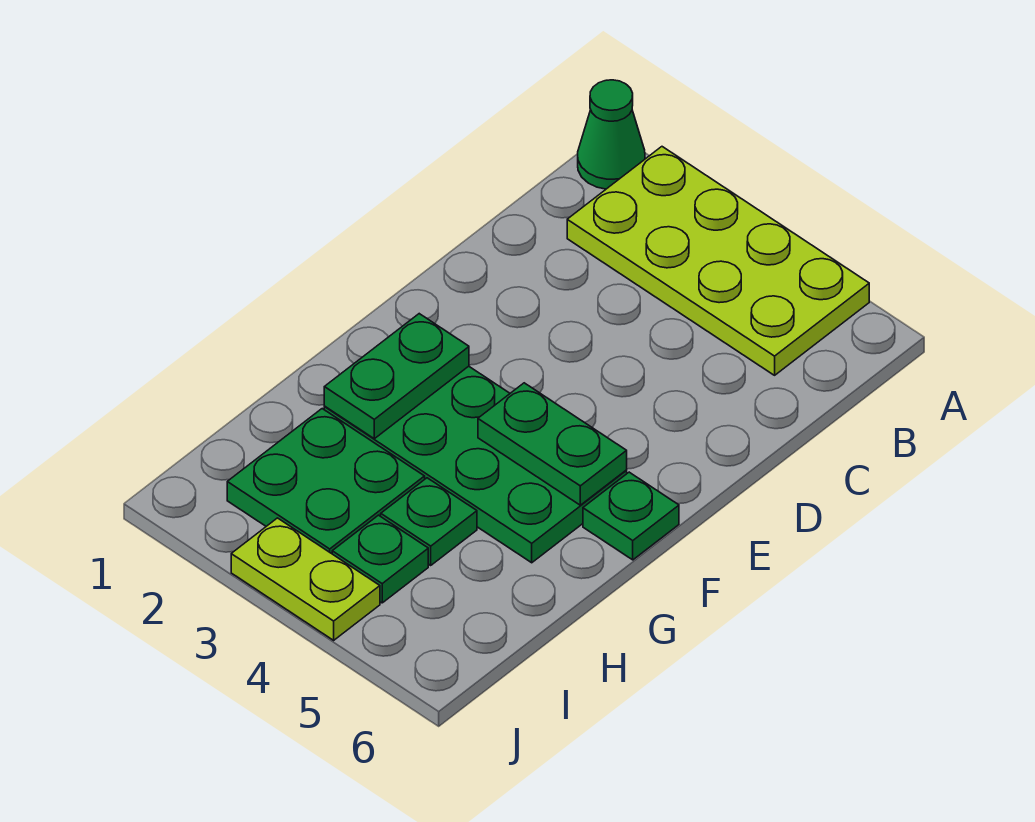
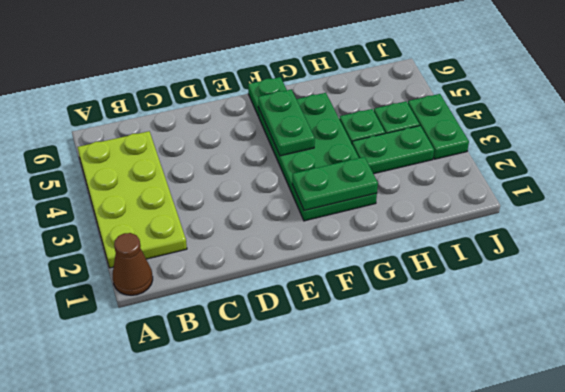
green cone A1 level 1 -> brown cone A1 level 1
green plate H2:I3 level 1 -> green plate H3:I3 level 1
lime plate J3:J4 level 1 -> green plate J3:J4 level 1

